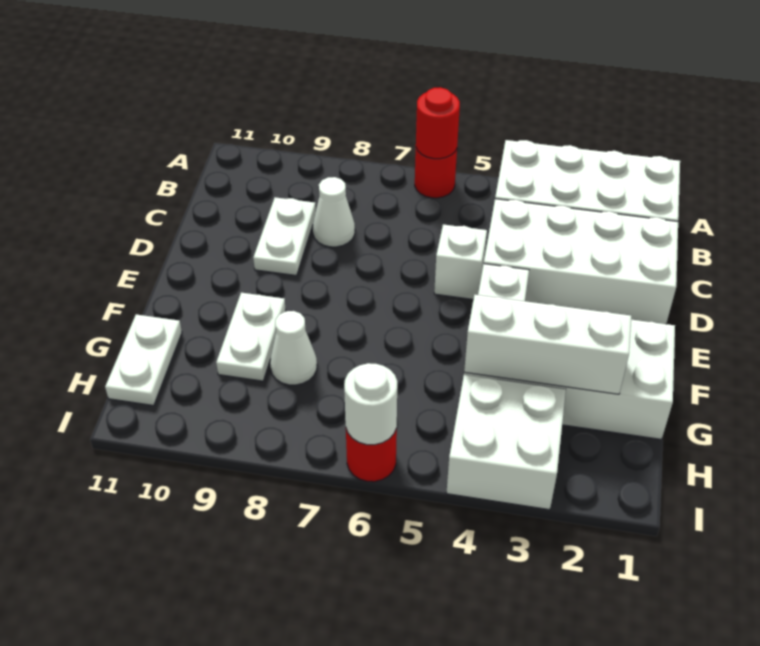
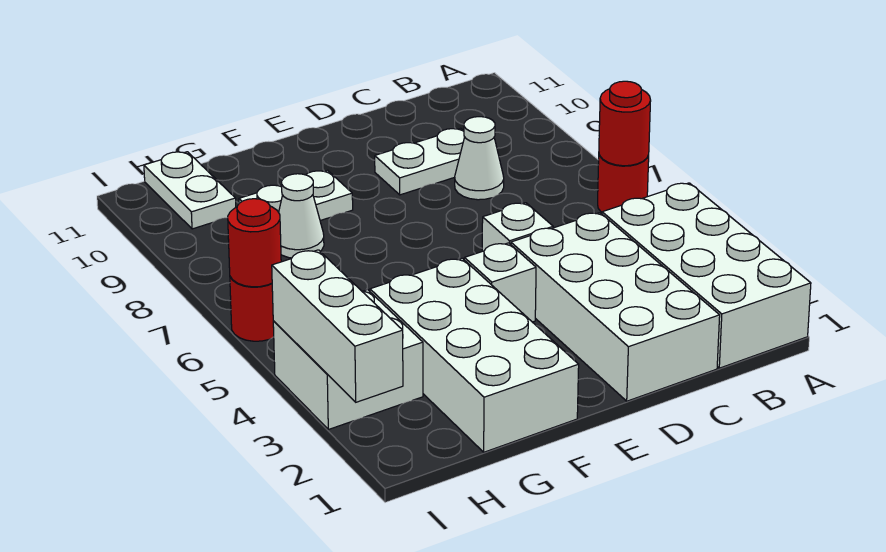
white brick G2:G4 level 2 -> white brick I2:I4 level 2
white plate G11:H11 level 1 -> white plate H10:H11 level 1
white round brick I6 level 2 -> red round brick I6 level 2

